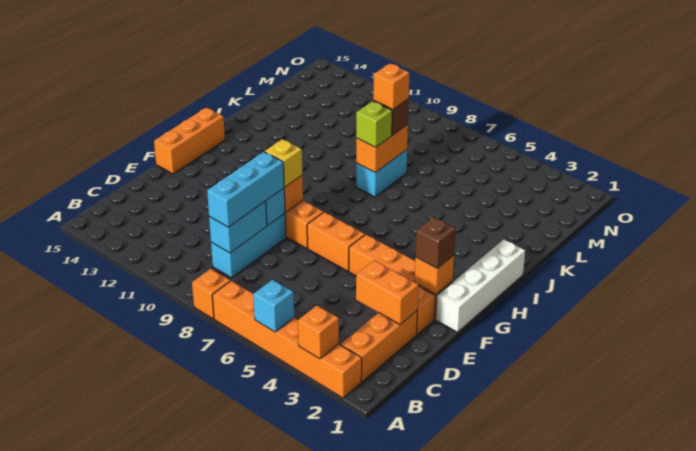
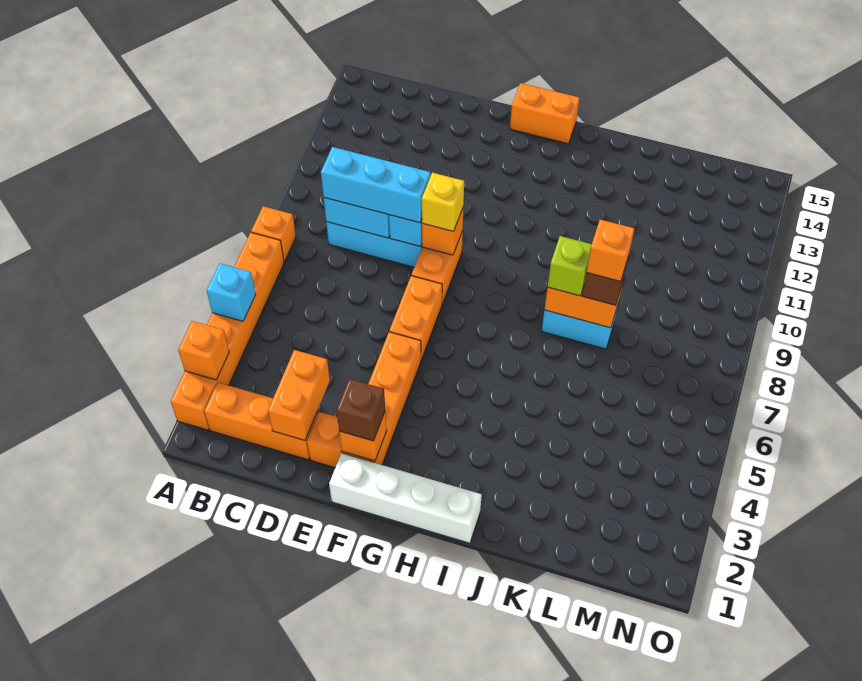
orange brick F15:H15 level 1 -> orange brick G15:H15 level 1

